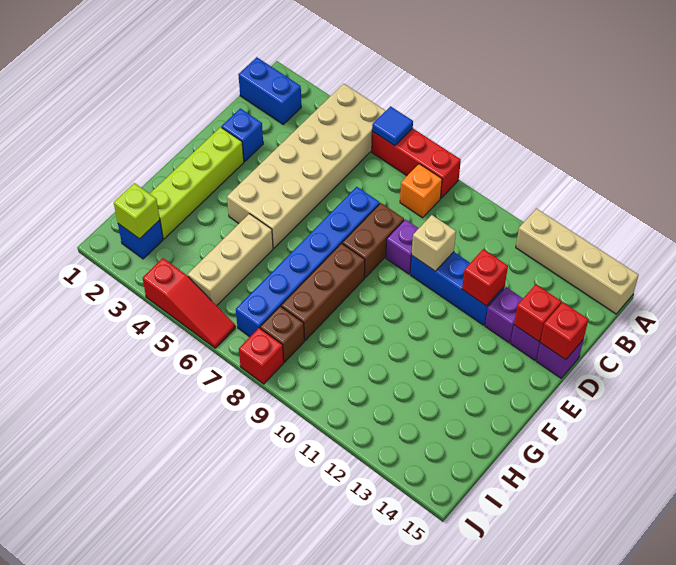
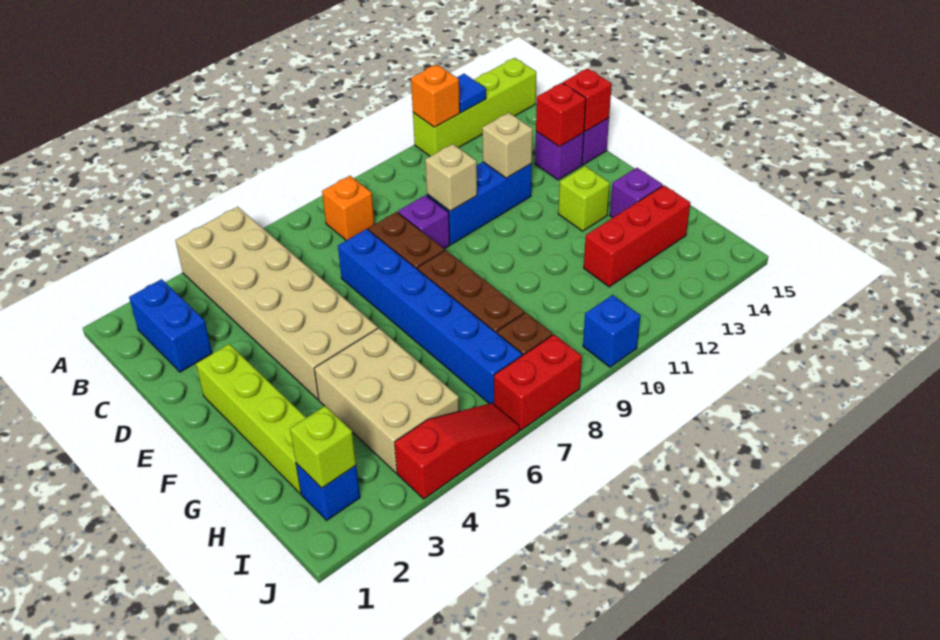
red brick A6:A8 level 1 -> red brick H12:H14 level 1
blue tile A6 level 2 -> blue tile A13 level 2
tan brick A12:A15 level 1 -> lime brick A12:A15 level 1
none -> orange brick A12 level 2
blue brick B1:B2 level 1 -> blue brick B2:C2 level 1
blue brick D2 level 1 -> blue brick J10 level 1
red brick D12 level 2 -> tan brick D12 level 2
purple brick D13 level 1 -> purple brick G14 level 1
none -> lime brick F13 level 1
tan brick G5:I5 level 1 -> tan brick G4:I5 level 1
red brick J8 level 1 -> red brick J7:J8 level 1

